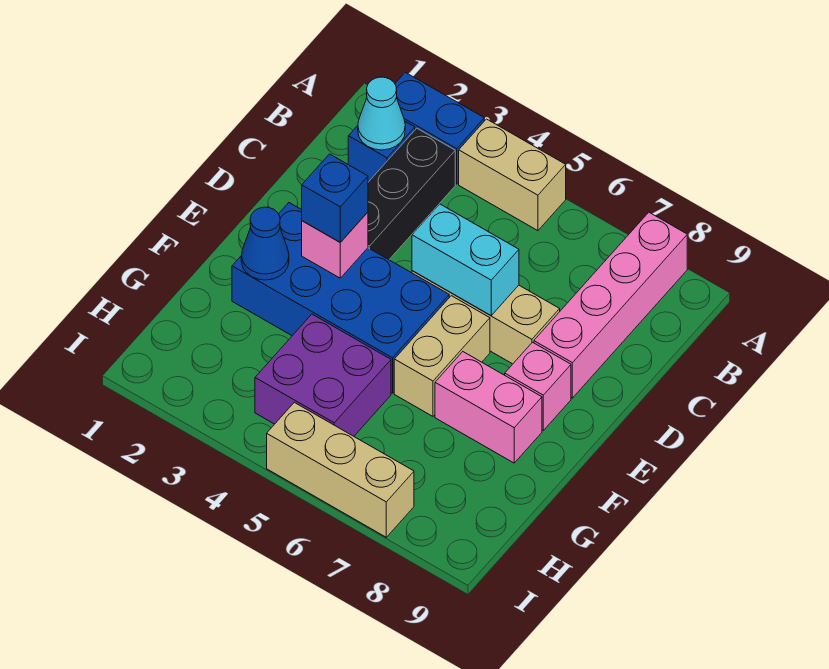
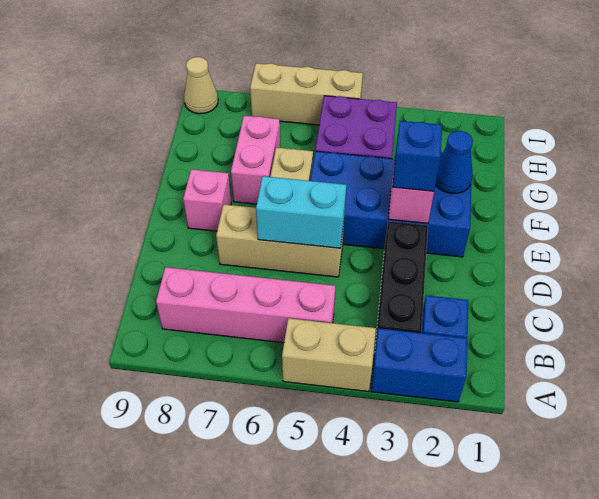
pink brick A8:D8 level 1 -> pink brick B5:B8 level 1
cyan cone B2 level 2 -> none
pink brick F7:F8 level 1 -> pink brick F7:G7 level 1
none -> tan cone I9 level 1

